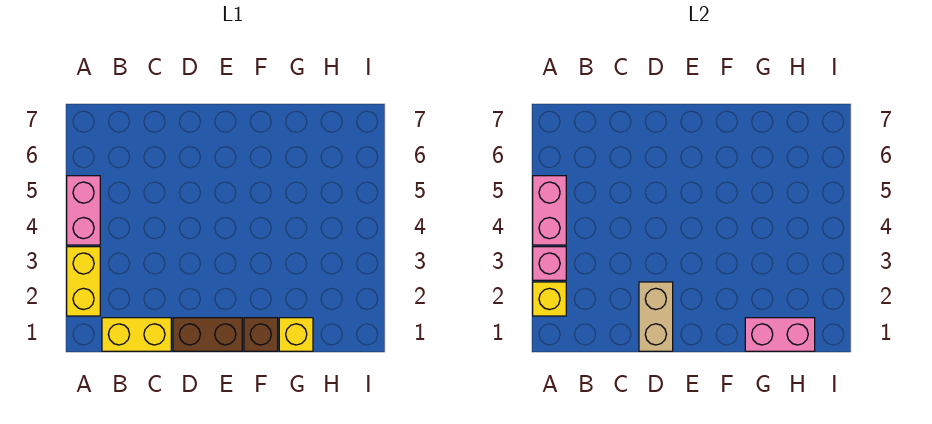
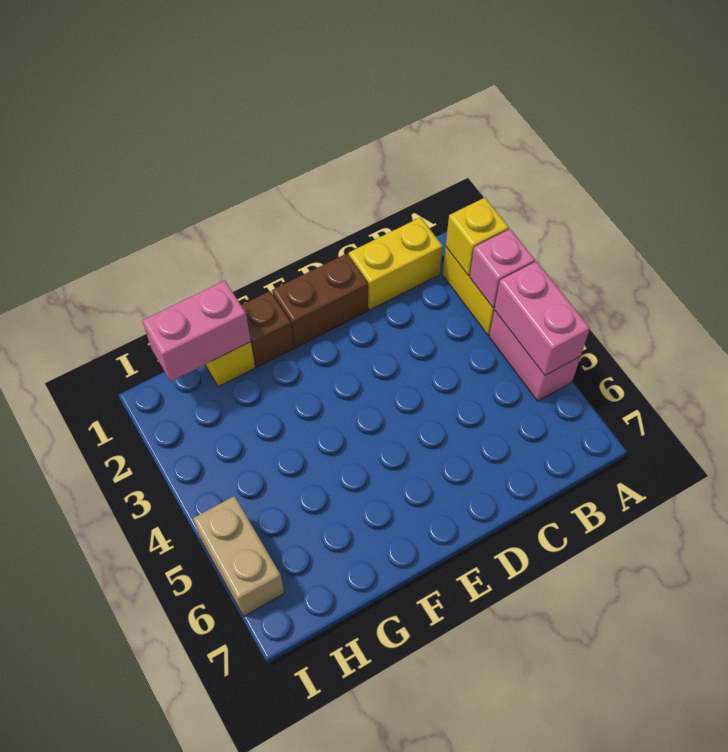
tan brick D1:D2 level 2 -> tan brick I5:I6 level 1

